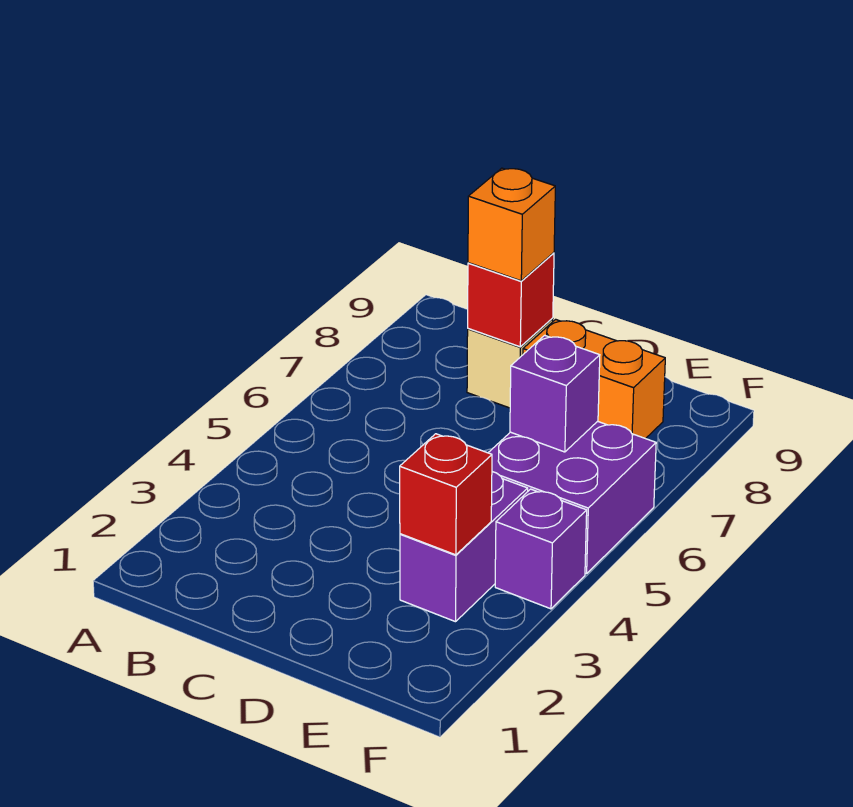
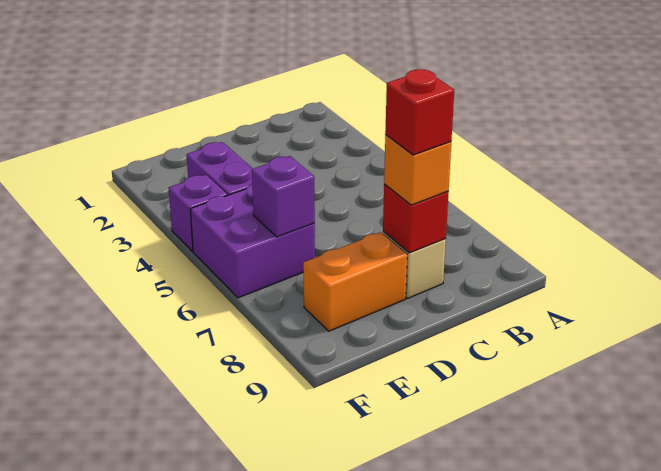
red brick E3 level 2 -> red brick C8 level 4

